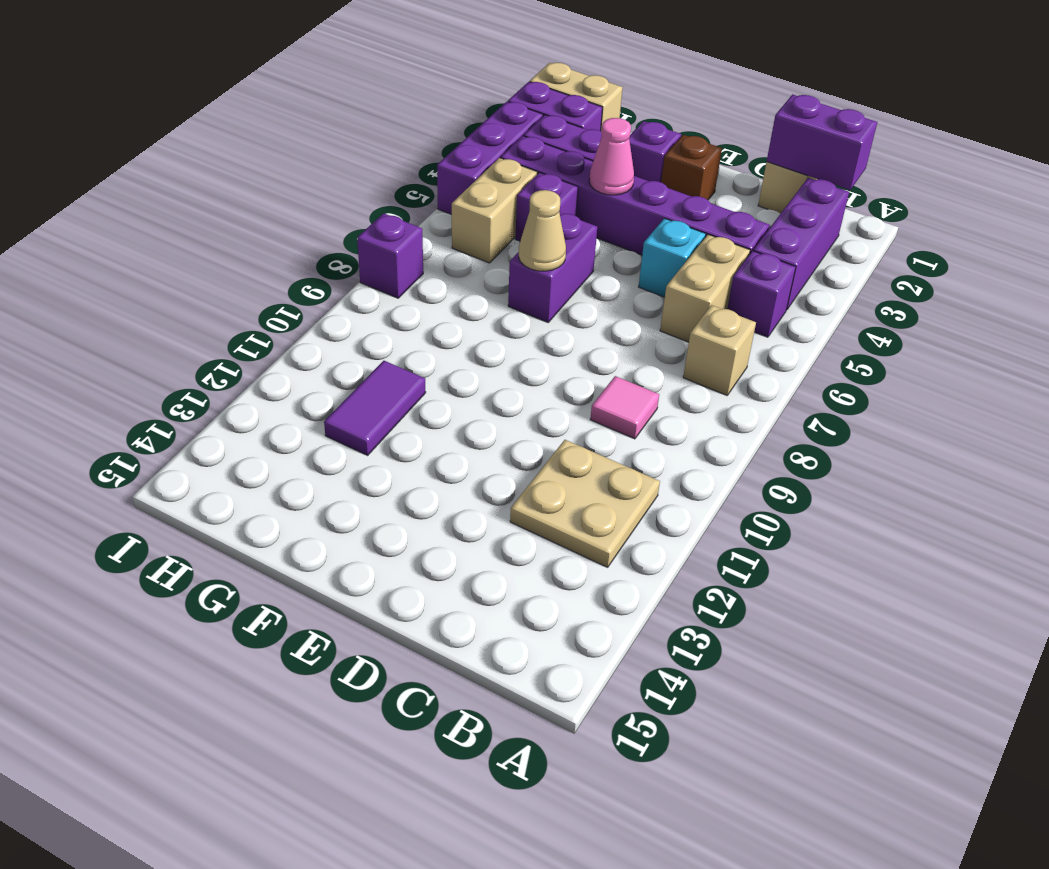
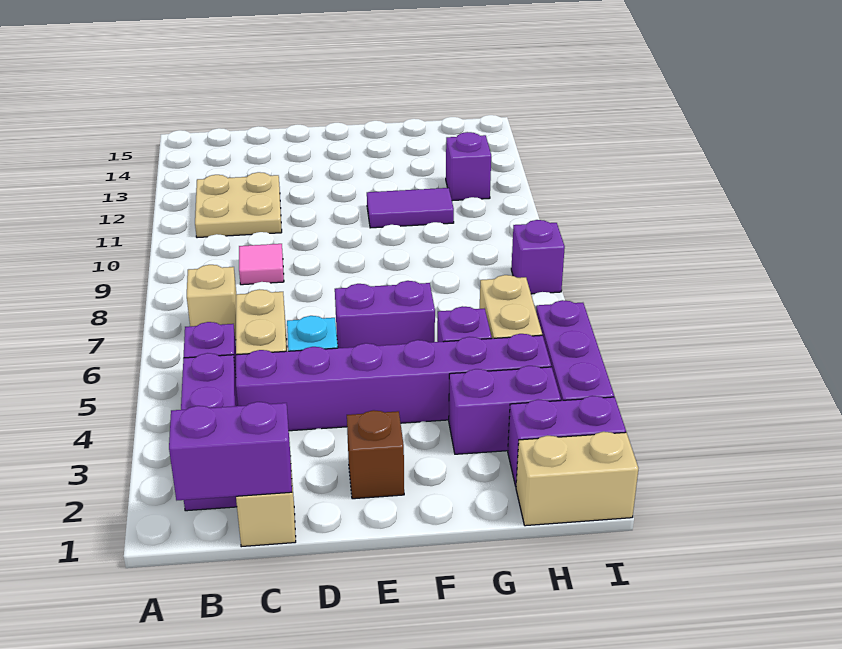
purple brick F2 level 1 -> purple brick H12 level 1
pink cone F4 level 2 -> none
purple brick F6:F7 level 1 -> purple brick E6:F6 level 1
tan cone F7 level 2 -> none
purple tile G11:G12 level 1 -> purple tile F11:G11 level 1

